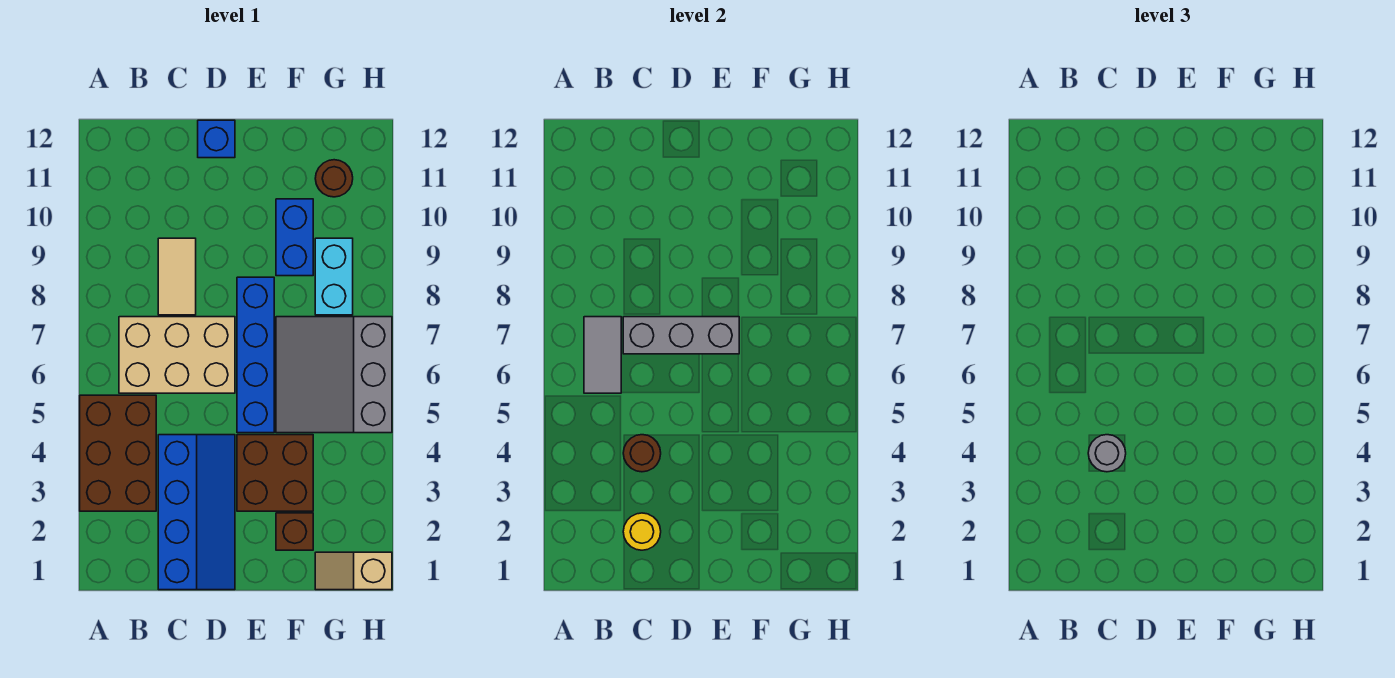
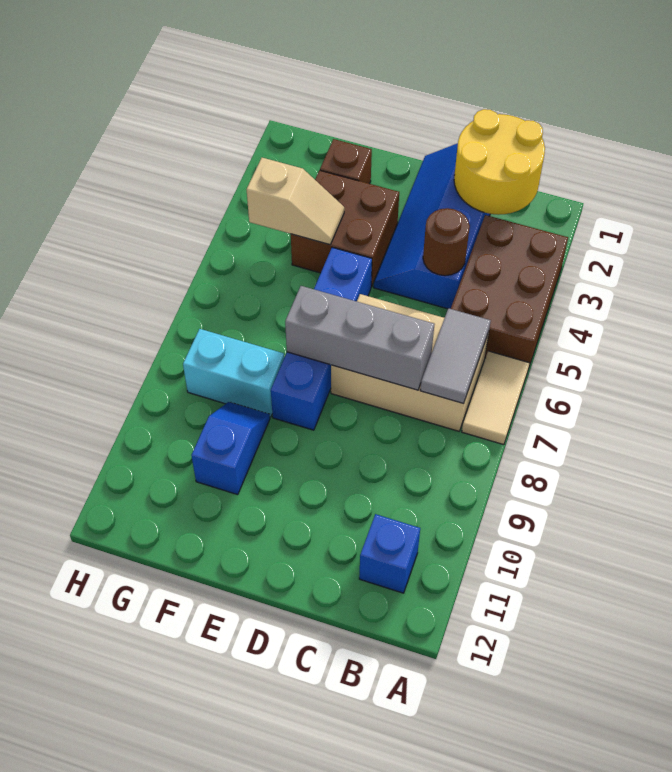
yellow round brick C2 level 2 -> yellow round brick B1:C2 level 2
grey round brick C4 level 3 -> none
tan tile C8:C9 level 1 -> tan tile A6:A7 level 1
blue brick D12 level 1 -> blue brick B11 level 1
grey slope F5:H7 level 1 top H -> none
blue brick F9:F10 level 1 -> blue slope F9:F10 level 1 top 10
tan slope G1:H1 level 1 top H -> tan slope F4:G4 level 2 top G
cyan brick G8:G9 level 1 -> cyan brick F8:G8 level 1
brown round brick G11 level 1 -> none

